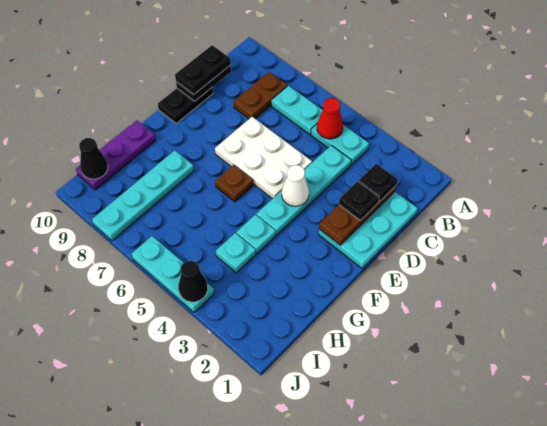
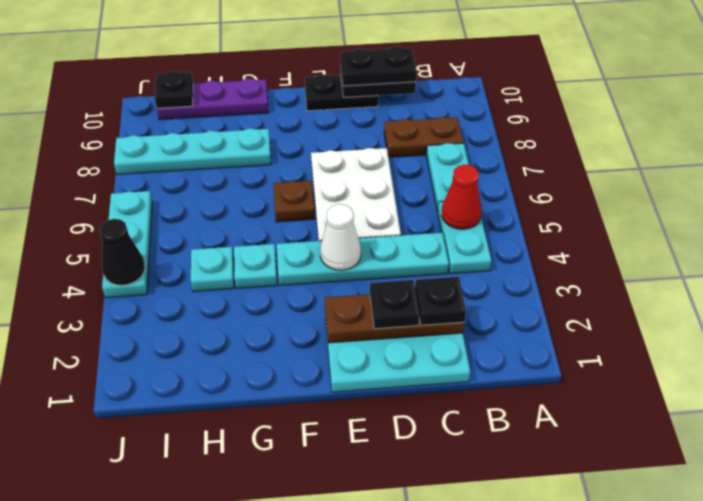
black cone I10 level 2 -> black plate I10 level 2

